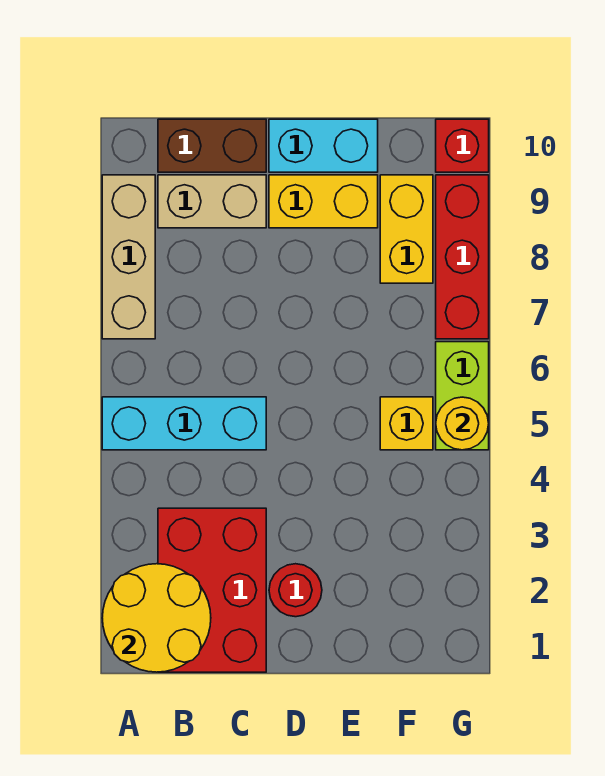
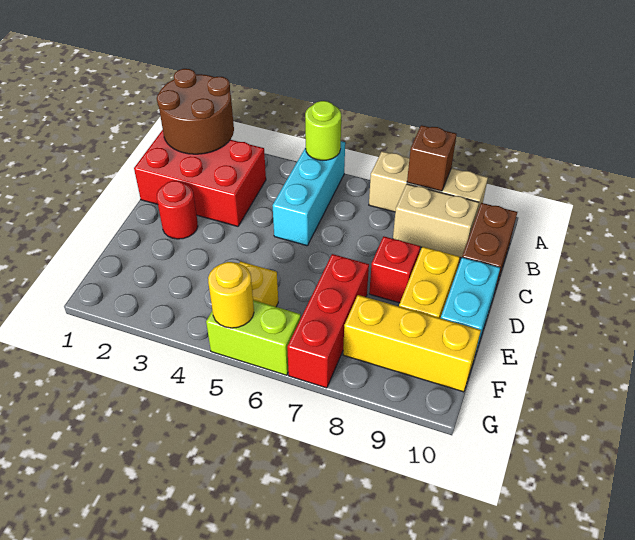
yellow round brick A1:B2 level 2 -> brown round brick A1:B2 level 2
none -> lime round brick A5 level 2
none -> brown brick A8 level 2
tan brick B9:C9 level 1 -> tan brick B8:B9 level 1
yellow brick F8:F9 level 1 -> yellow brick F8:F10 level 1
red brick G7:G9 level 1 -> red brick E7:G7 level 1
red brick G10 level 1 -> red brick D8 level 1

